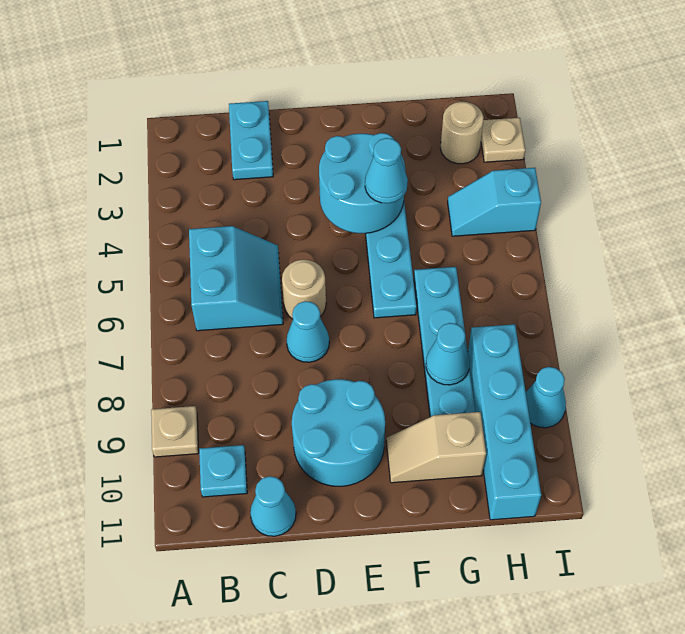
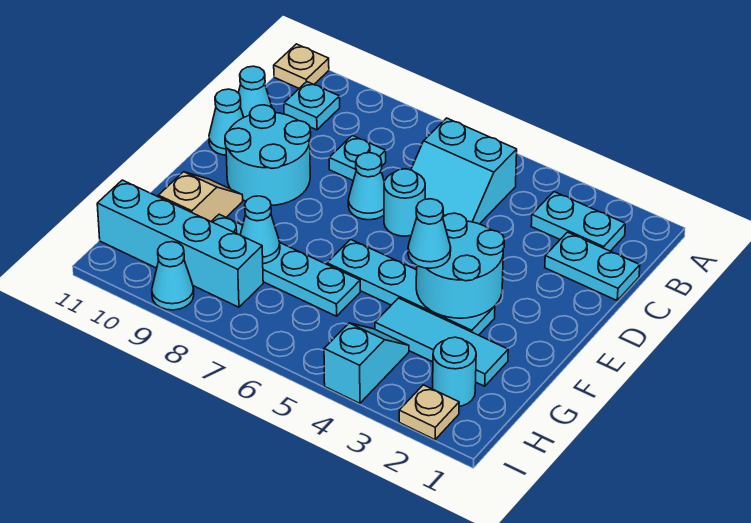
tan plate A9 level 1 -> tan plate A11 level 1
none -> cyan plate B2:B3 level 1
none -> cyan plate C8 level 1
tan round brick D6 level 1 -> cyan round brick D6 level 1
none -> cyan cone D11 level 1
none -> cyan tile G2:G4 level 1
tan round brick H2 level 1 -> cyan round brick H2 level 1

